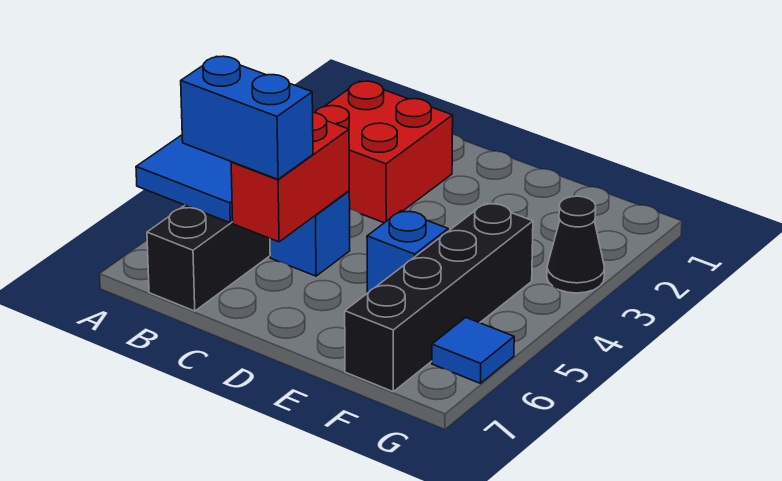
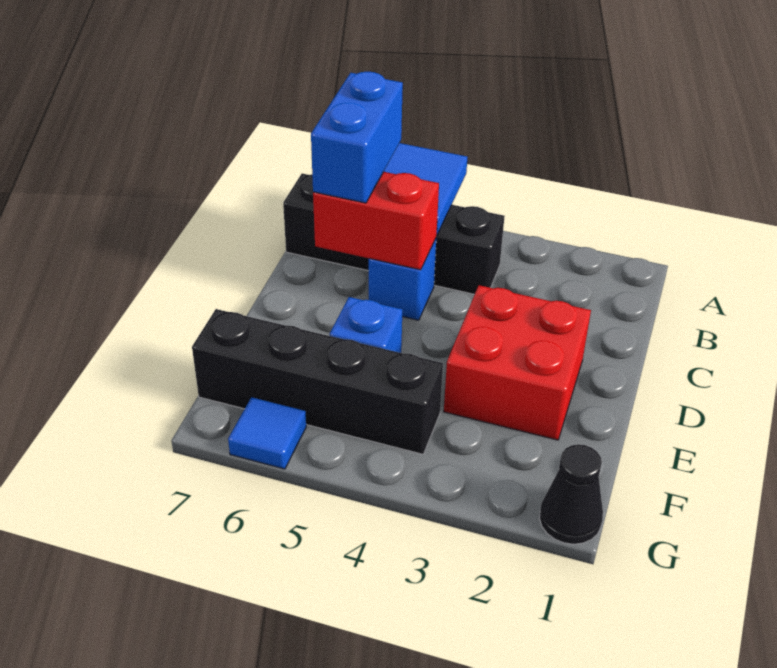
red brick B2:C3 level 1 -> red brick D2:E3 level 1
black cone G3 level 1 -> black cone G1 level 1

